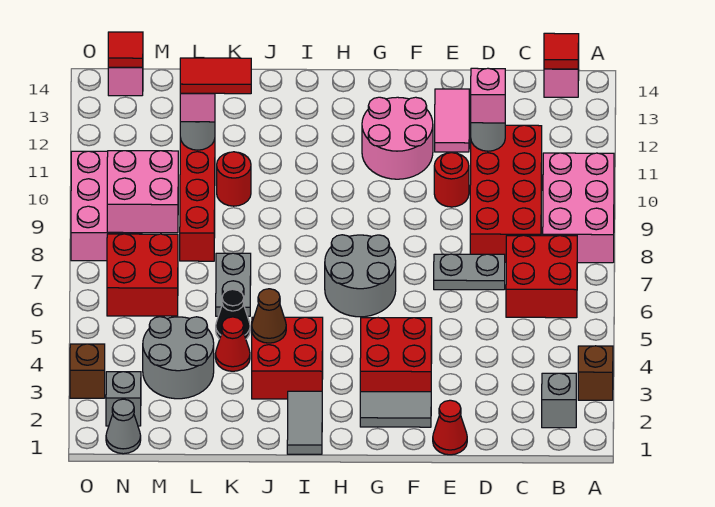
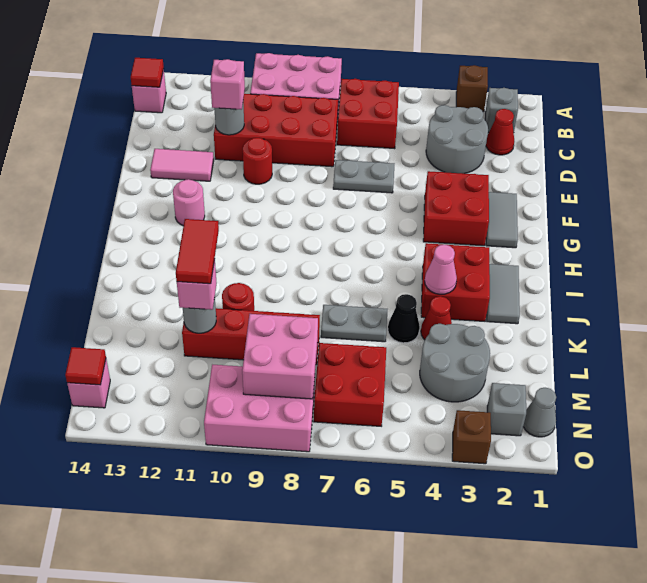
grey plate D7:E7 level 1 -> grey plate E6:E7 level 1
red cone E1 level 1 -> red cone C2 level 1
pink round brick F11:G12 level 1 -> pink round brick G12 level 1
grey round brick G6:H7 level 1 -> grey round brick C3:D4 level 1
grey tile I1:I2 level 1 -> grey tile I2:J2 level 1
brown cone J4 level 2 -> pink cone J4 level 2

